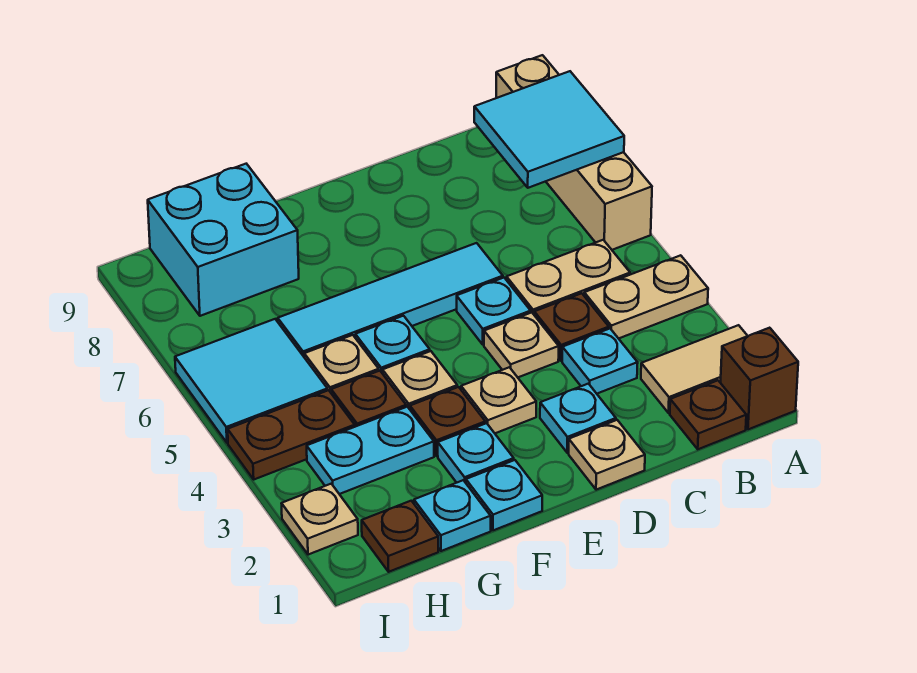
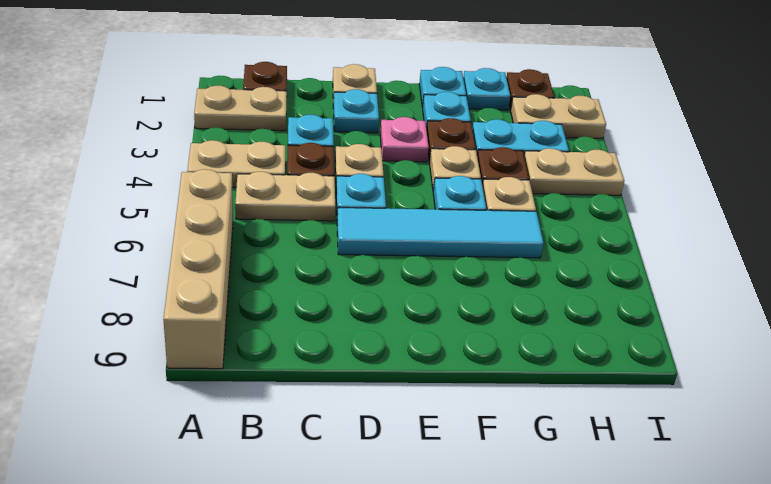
brown brick A1 level 1 -> none
tan tile A2:B2 level 1 -> tan plate A2:B2 level 1
cyan tile A7:B8 level 2 -> none
tan plate E3 level 1 -> pink plate E3 level 1
cyan brick G8:H9 level 1 -> none
brown plate H4:I4 level 1 -> tan plate H4:I4 level 1
cyan tile H5:I6 level 1 -> none
tan plate I2 level 1 -> tan plate H2:I2 level 1

